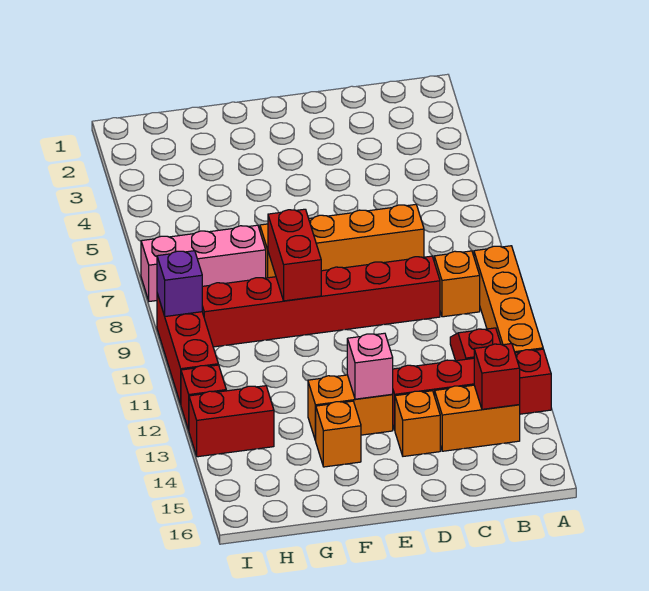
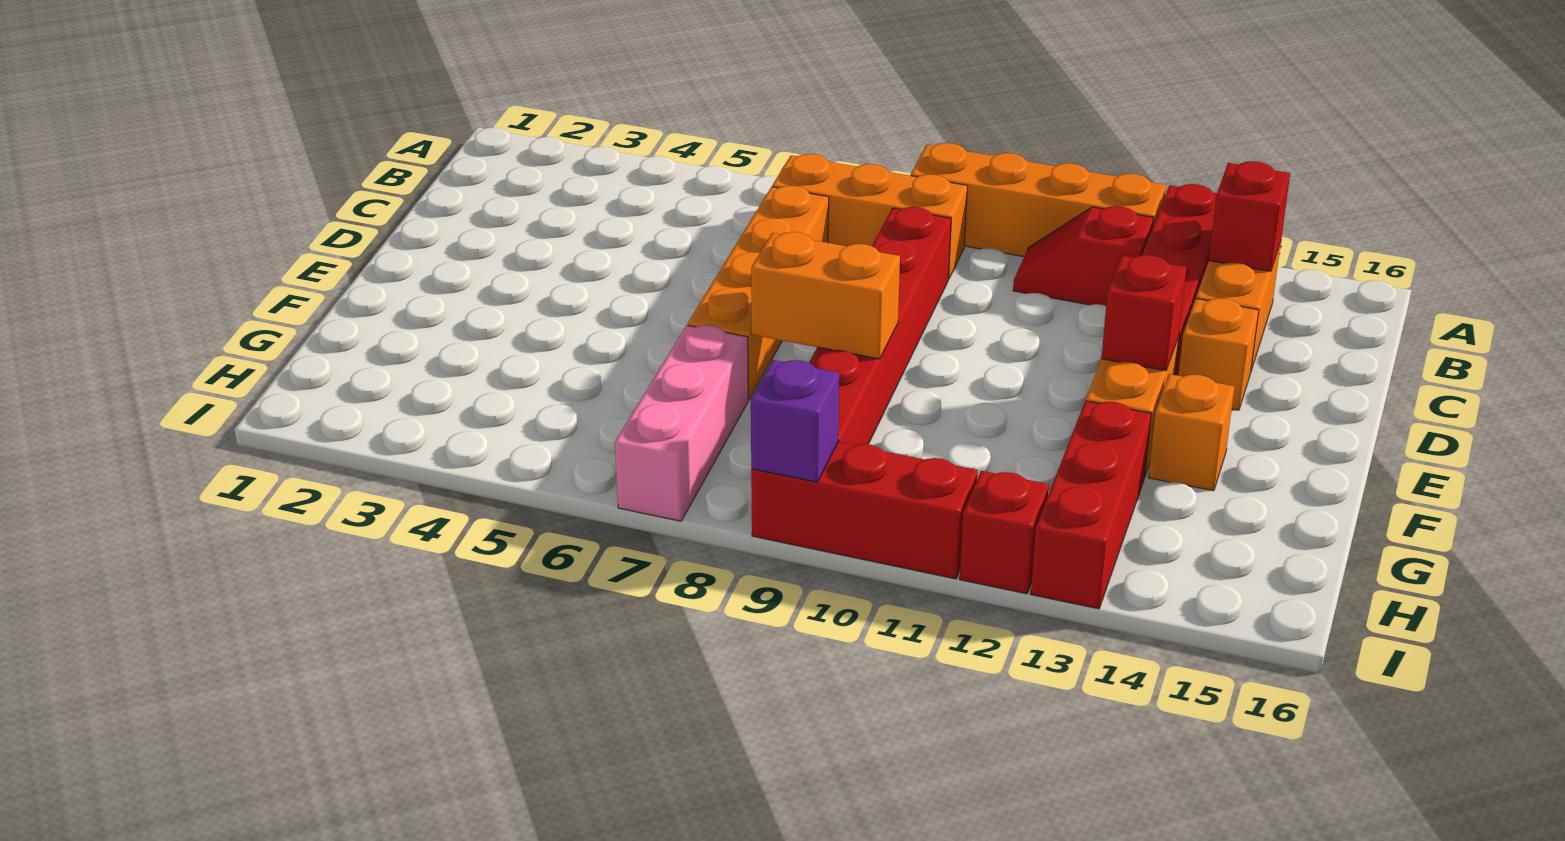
orange brick B9 level 1 -> orange brick B7:B9 level 1
pink brick E13 level 2 -> red brick E13 level 2
red brick F8:F9 level 2 -> orange brick F8:F9 level 2
red brick H13:I13 level 1 -> red brick G13:I13 level 1

